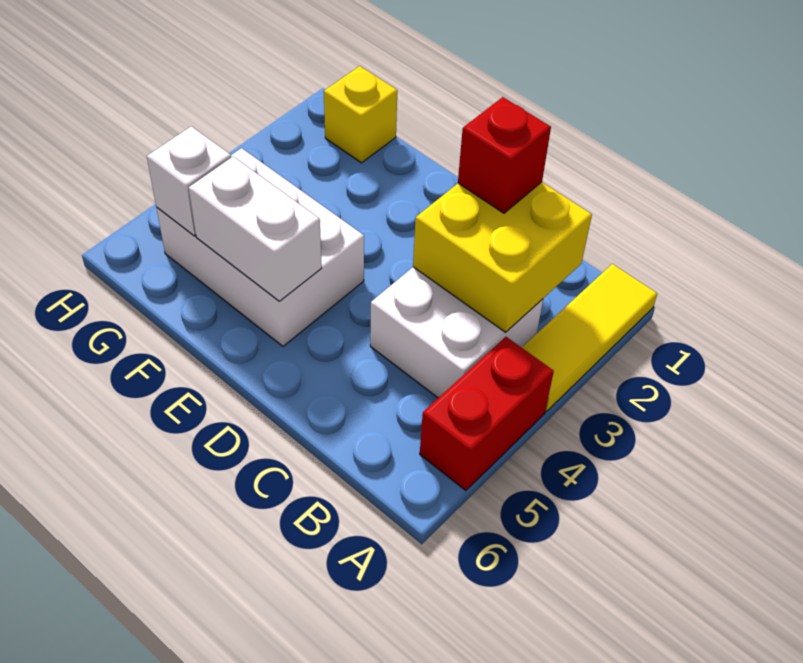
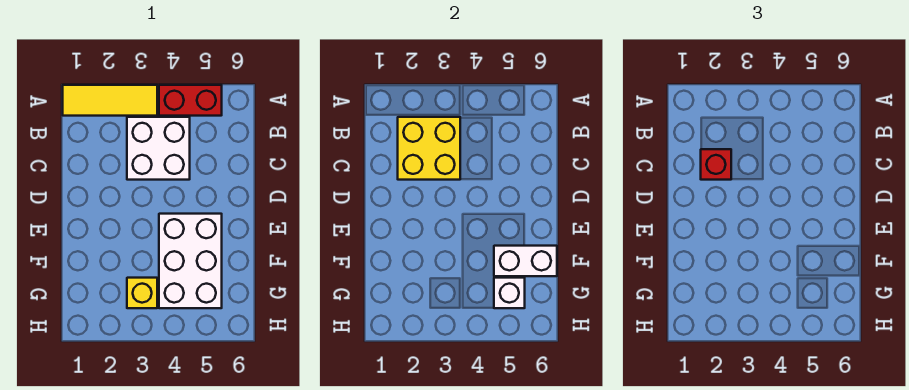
white brick E5:F5 level 2 -> white brick F5:F6 level 2
yellow brick G1 level 1 -> yellow brick G3 level 1

